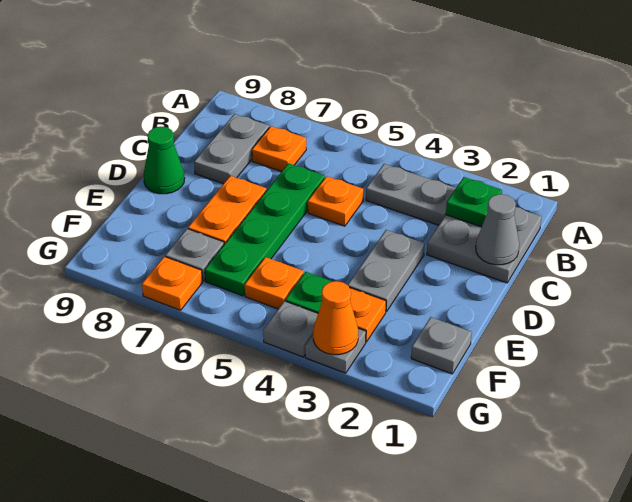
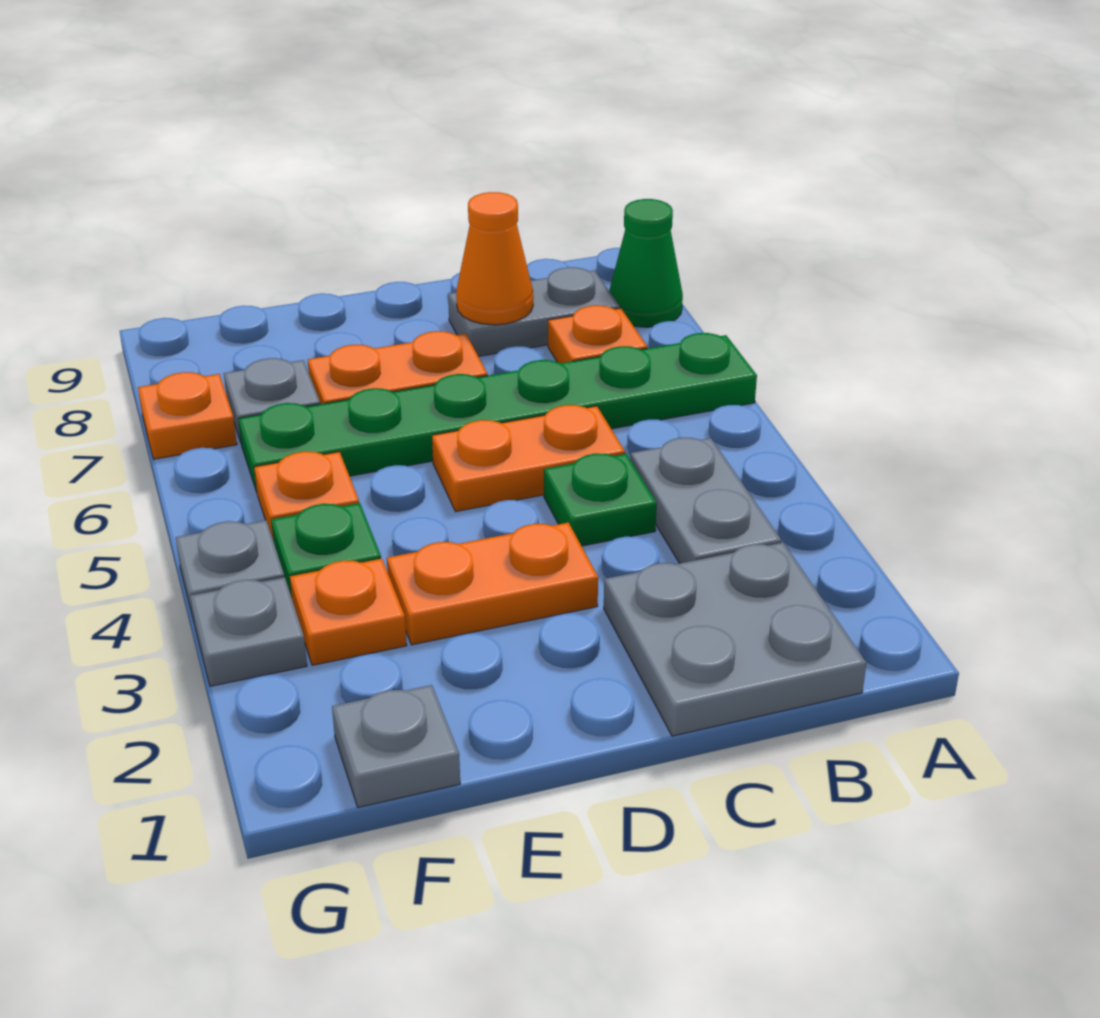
green plate B2 level 2 -> green plate C4 level 1
grey cone C1 level 2 -> none
orange plate C5 level 1 -> orange plate C5:D5 level 1
green plate C6:F6 level 1 -> green plate A6:F6 level 1
grey plate D3:E3 level 1 -> orange plate D3:E3 level 1
green cone D9 level 1 -> green cone A8 level 1
orange cone G3 level 2 -> orange cone C8 level 2

